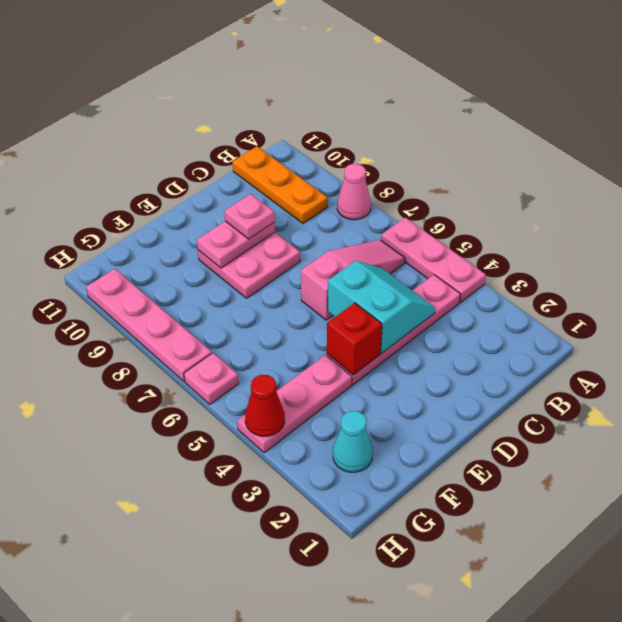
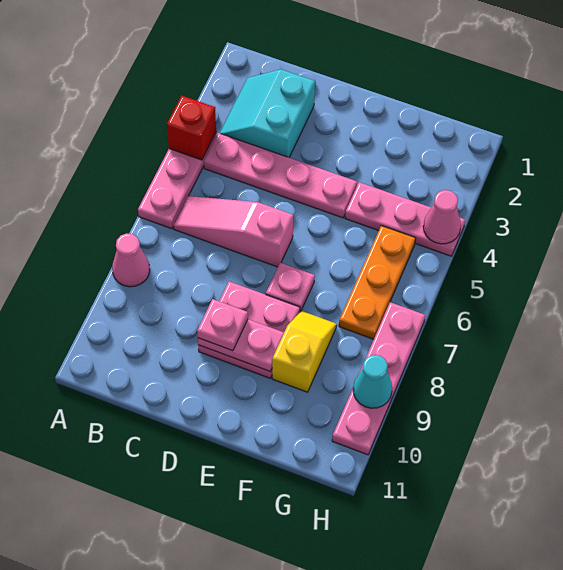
orange plate B9:B11 level 1 -> orange plate G5:G7 level 1
cyan slope C4:D5 level 2 top D -> cyan slope B2:C3 level 1 top C
red brick E4 level 2 -> red brick A4 level 2
none -> yellow slope F8:F9 level 1 top 9
cyan cone G2 level 1 -> cyan cone H9 level 2
red cone H4 level 2 -> pink cone H4 level 2
pink plate H6 level 1 -> pink plate E7 level 1

